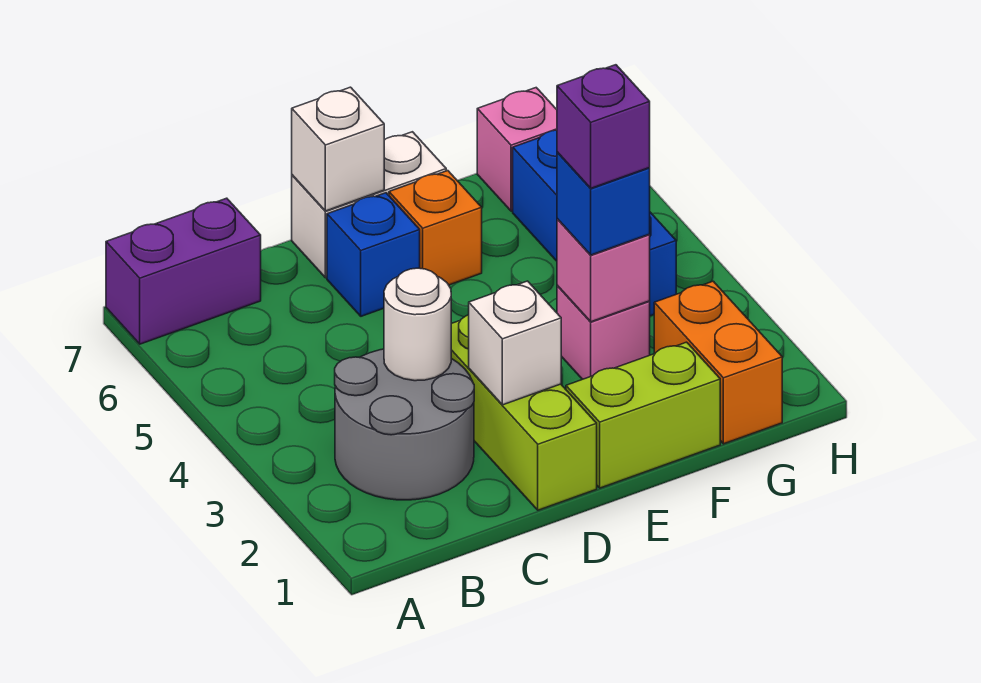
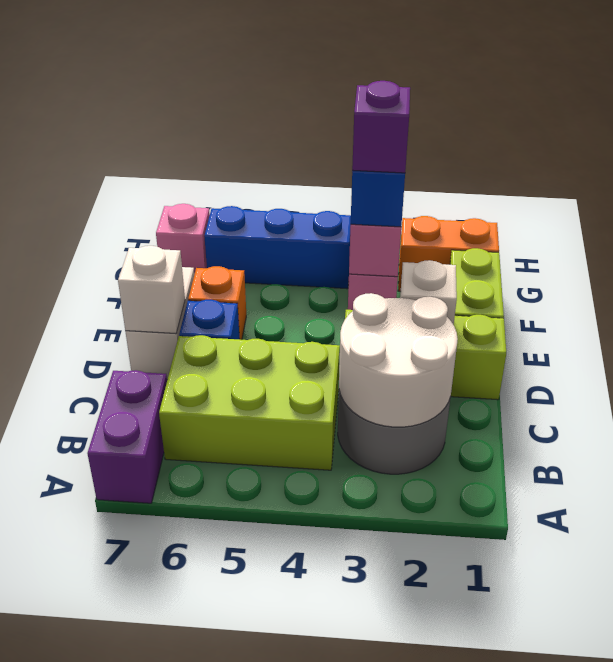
none -> lime brick B4:C6 level 1
white round brick C3 level 2 -> white round brick B2:C3 level 2

